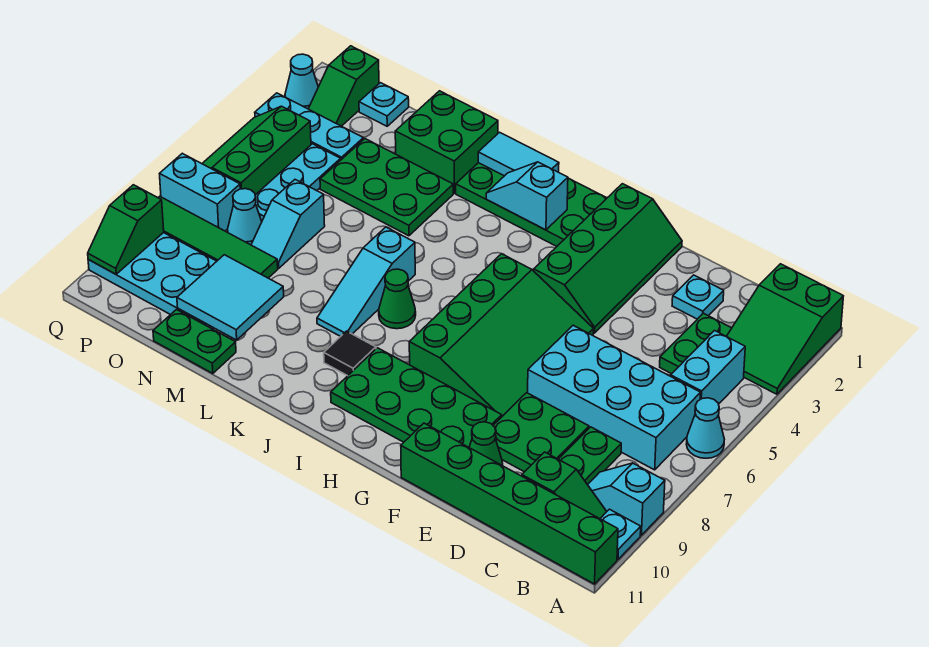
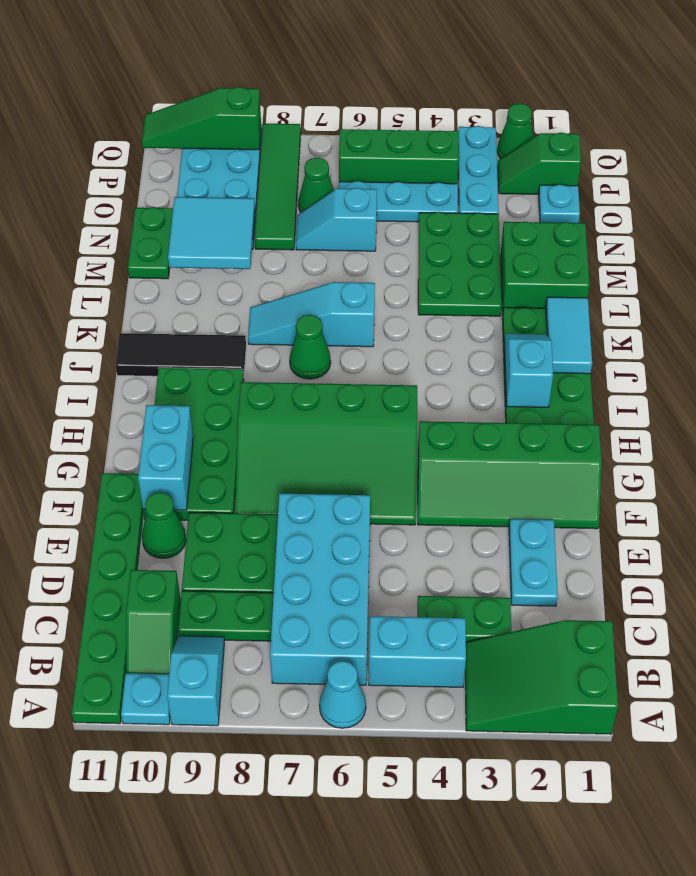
green brick A11:F11 level 1 -> green plate A11:F11 level 1
cyan plate D2 level 1 -> cyan plate D2:E2 level 1
black tile J9 level 1 -> black tile J9:J11 level 1
cyan cone O7 level 1 -> green cone O7 level 1
cyan brick P7:Q7 level 1 -> cyan brick F10:G10 level 2
cyan cone Q2 level 1 -> green cone Q2 level 1
green slope Q9:Q10 level 2 top 9 -> green slope Q9:Q11 level 2 top 9

